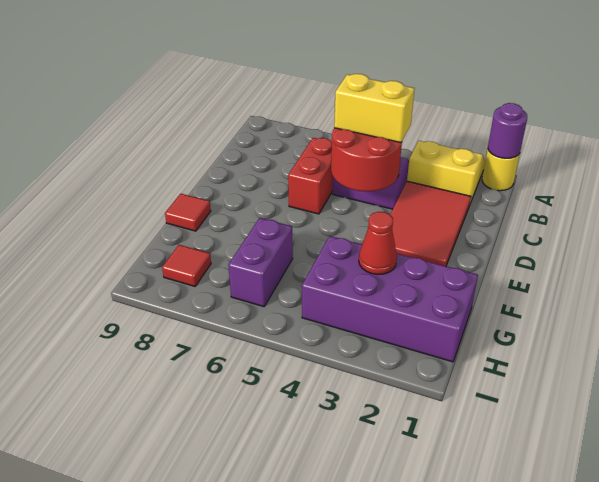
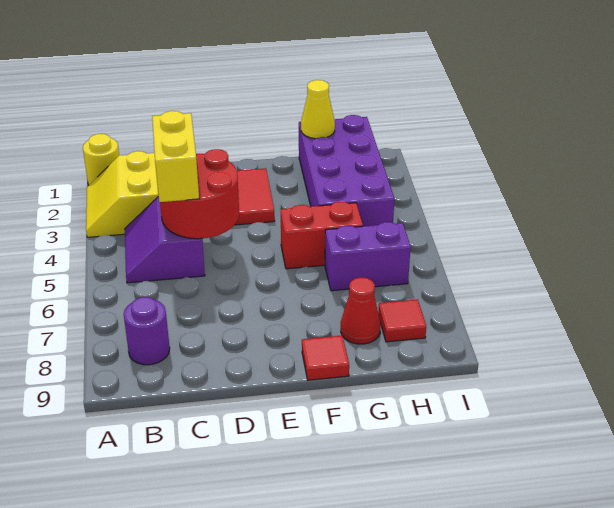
purple round brick A1 level 2 -> purple round brick B8 level 1
red brick C6:D6 level 1 -> red brick F5:G5 level 1
none -> yellow cone G1 level 2
red cone G3 level 2 -> red cone G8 level 1

